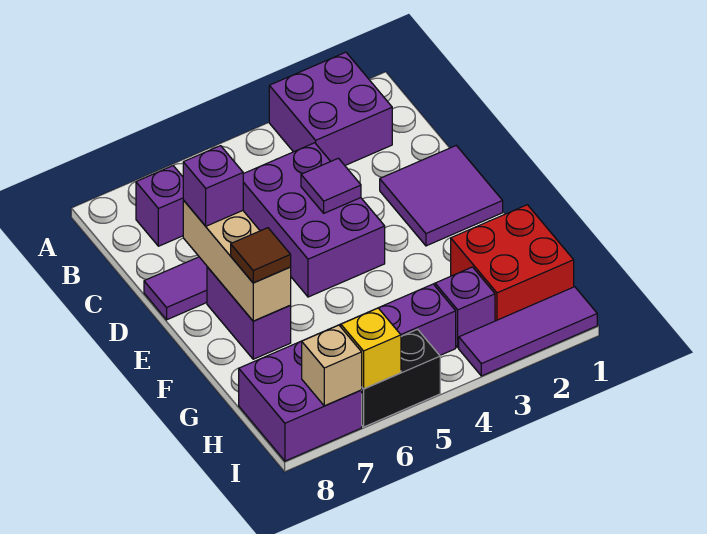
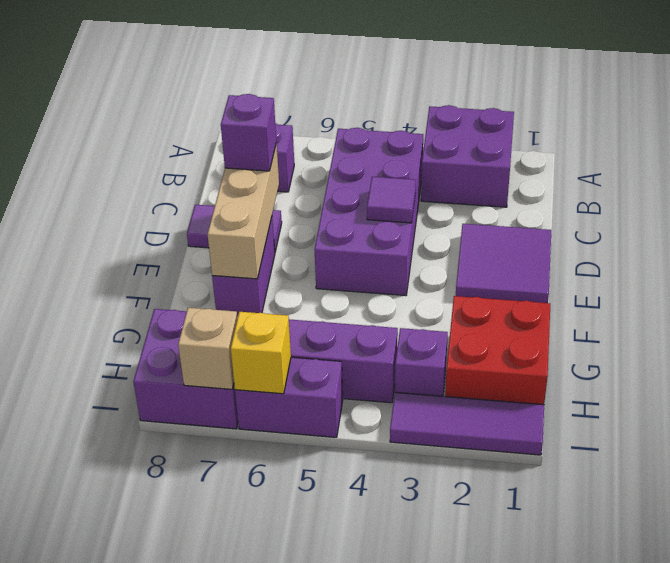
purple brick C4:E5 level 1 -> purple brick B4:E5 level 1
brown tile F7 level 3 -> none
black brick I5:I6 level 1 -> purple brick I5:I6 level 1

